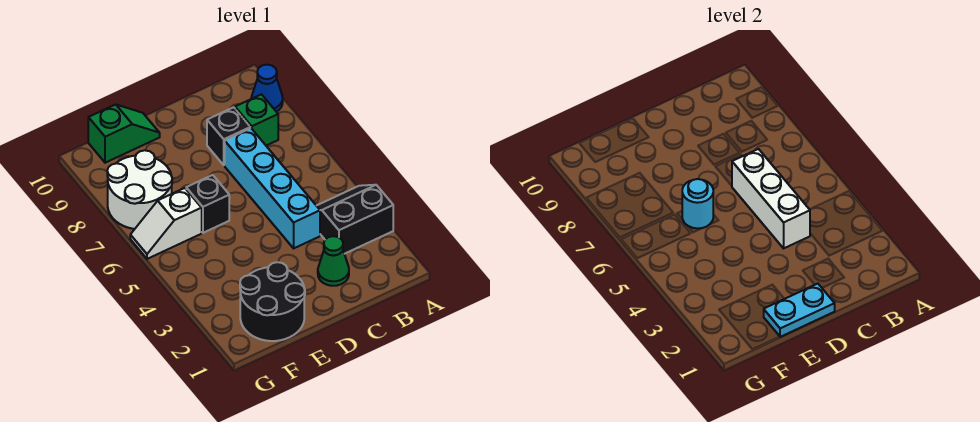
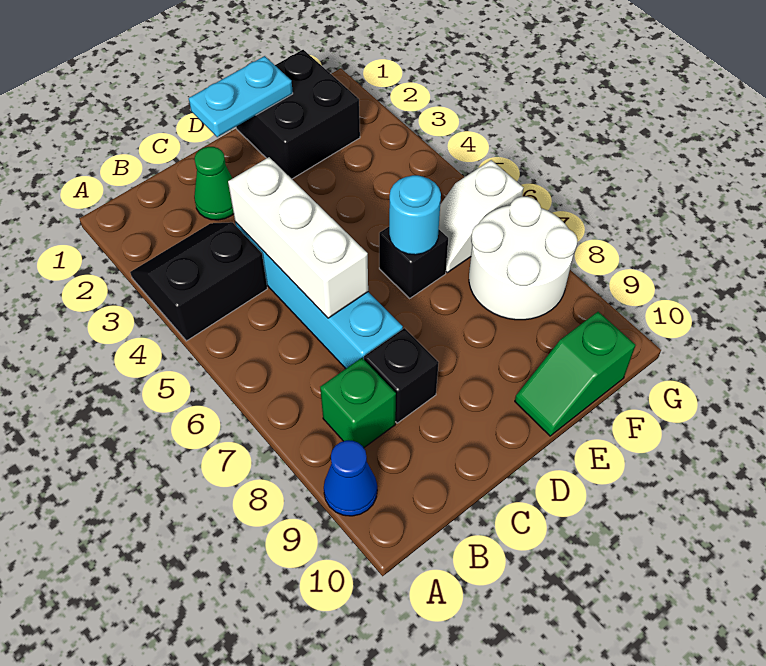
black slope A3:B4 level 1 top 3 -> black slope A3:B4 level 1 top 4
black round brick E1:F2 level 1 -> black brick E1:F2 level 1
white slope F6:G6 level 1 top F -> white slope F6:G6 level 1 top G

